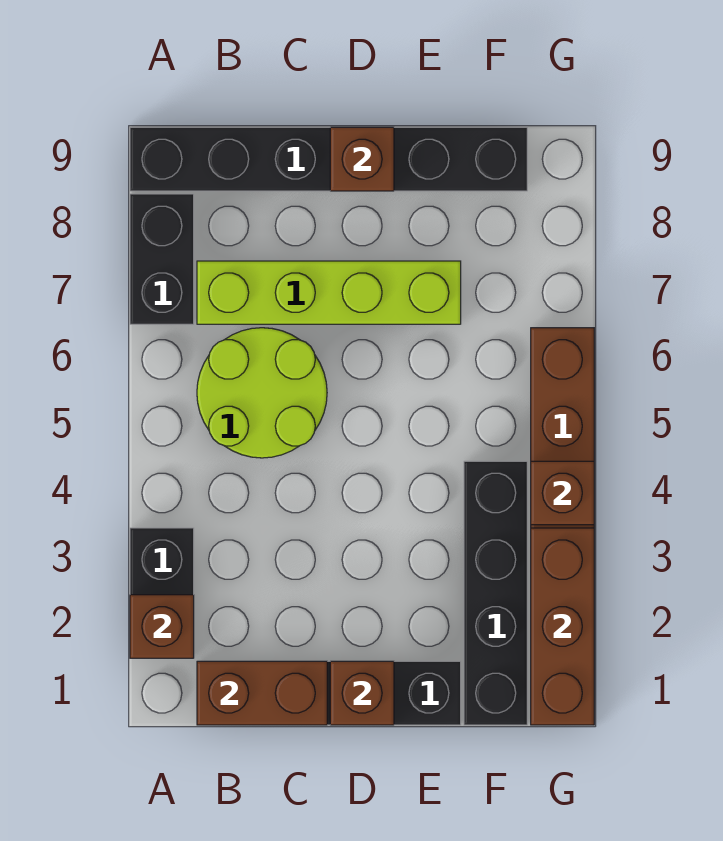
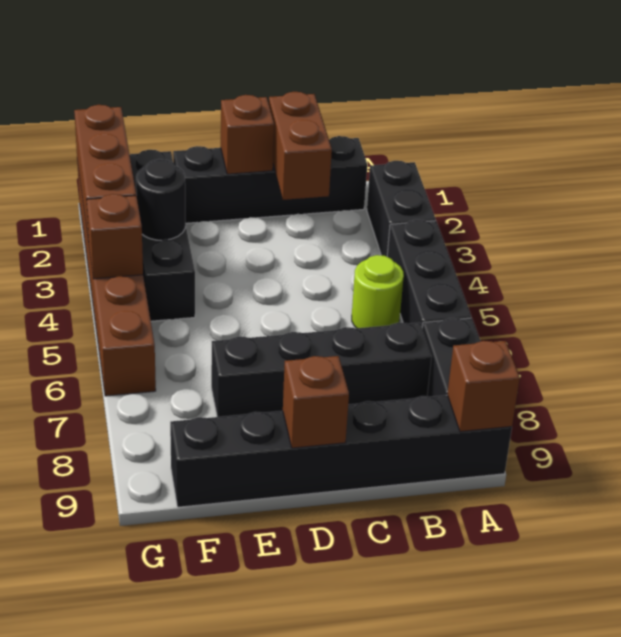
brown brick A2 level 2 -> brown brick A9 level 2
none -> black brick A4:A6 level 1
brown brick B1:C1 level 2 -> brown brick C1:C2 level 2
lime round brick B5:C6 level 1 -> lime round brick B5 level 1
lime brick B7:E7 level 1 -> black brick B7:E7 level 1
none -> black round brick F3 level 2

